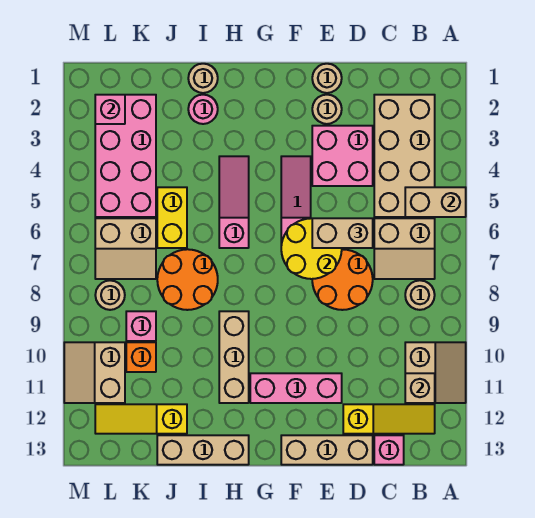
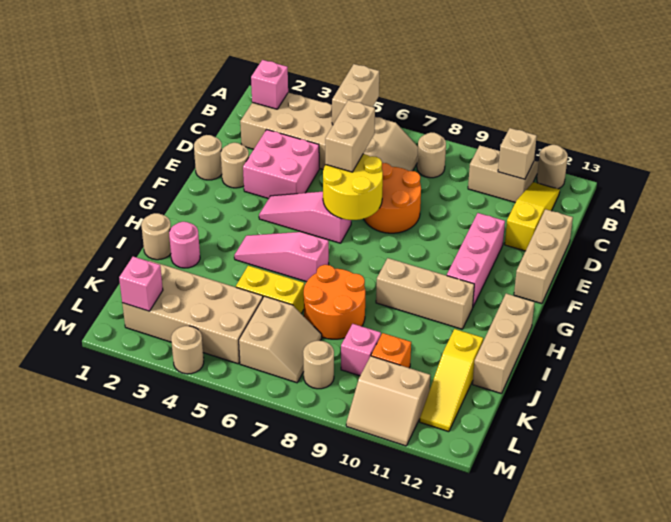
none -> tan round brick A12 level 1
pink brick C13 level 1 -> pink brick B2 level 2
pink brick K2:L5 level 1 -> tan brick K2:L5 level 1
none -> tan round brick M4 level 1

